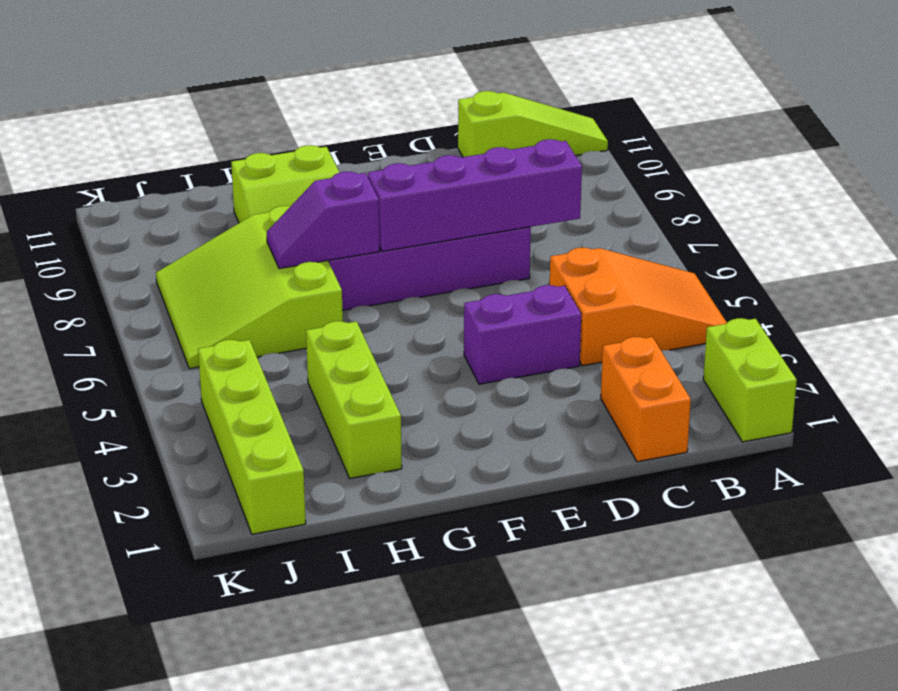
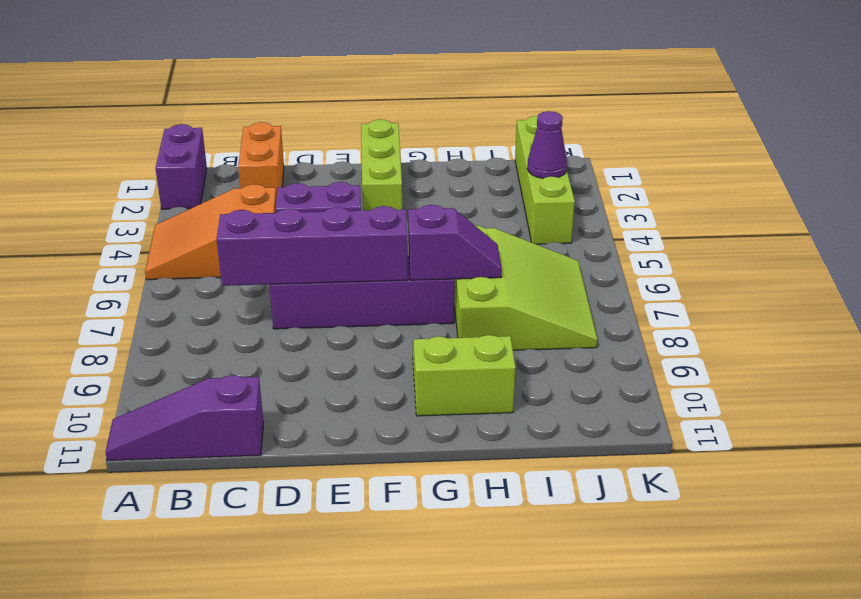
lime brick A1:A2 level 1 -> purple brick A1:A2 level 1
lime slope A11:C11 level 1 top C -> purple slope A11:C11 level 1 top C
lime brick H2:H4 level 1 -> lime brick F1:F3 level 1
none -> purple cone J3 level 2

